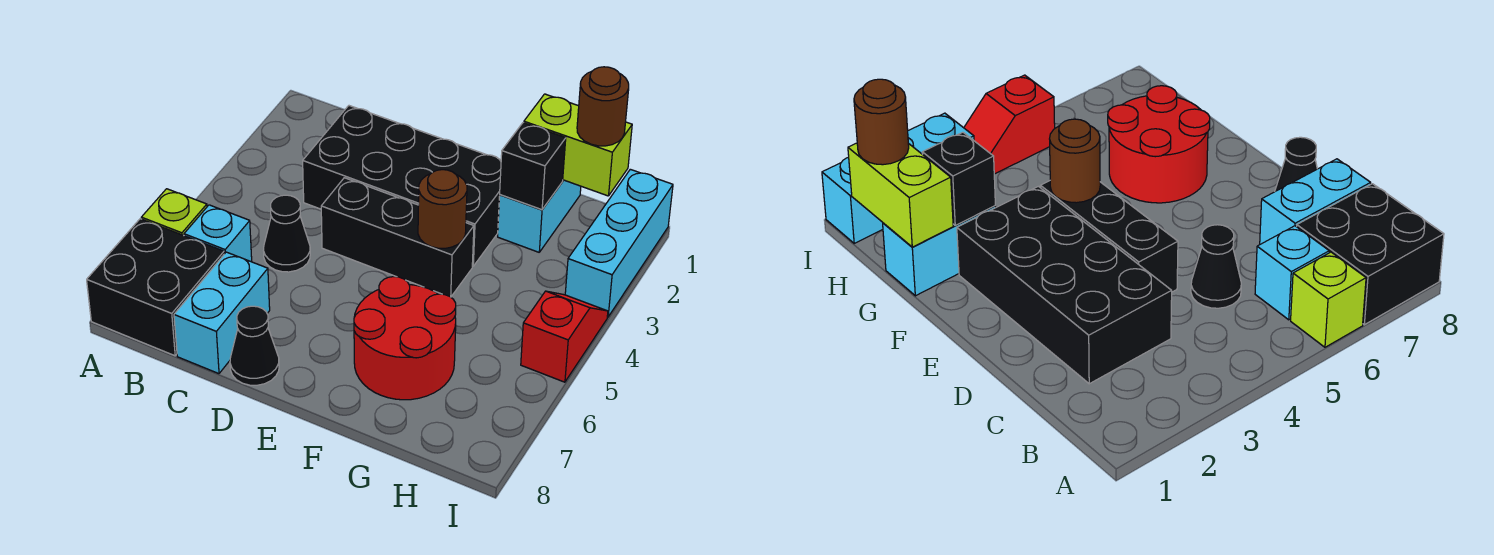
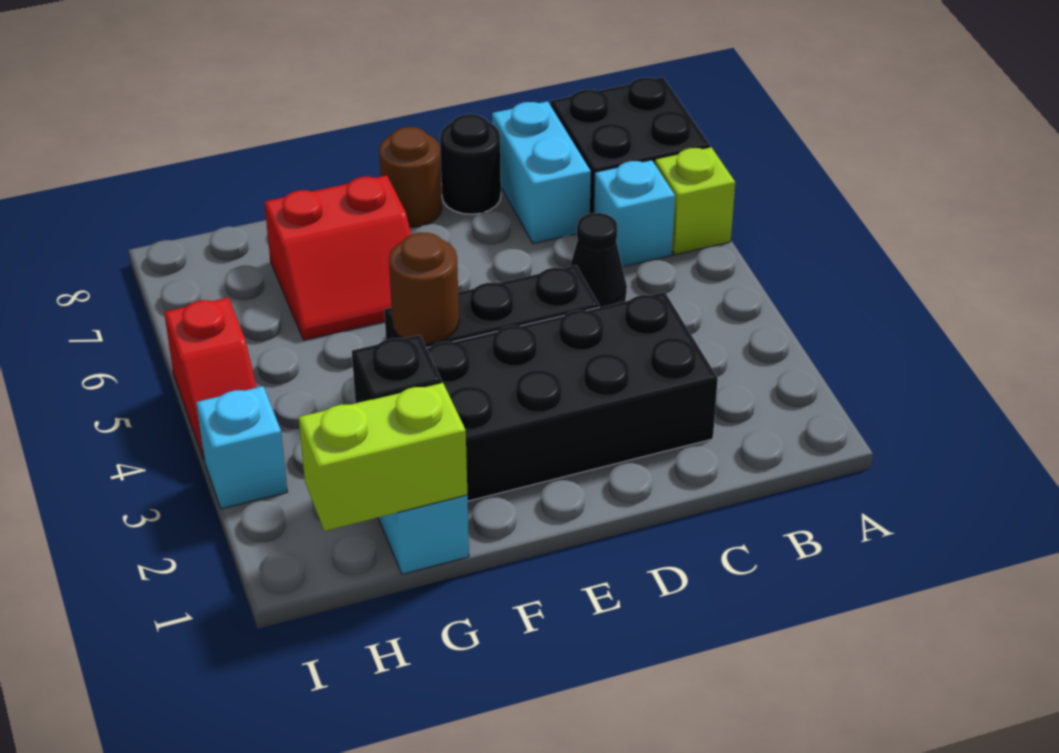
black cone D8 level 1 -> black round brick D8 level 1
red round brick F6:G7 level 1 -> red slope F6:G7 level 1 top 7
brown round brick H1 level 3 -> brown round brick E8 level 1
cyan brick I1:I3 level 1 -> cyan brick I3 level 1

